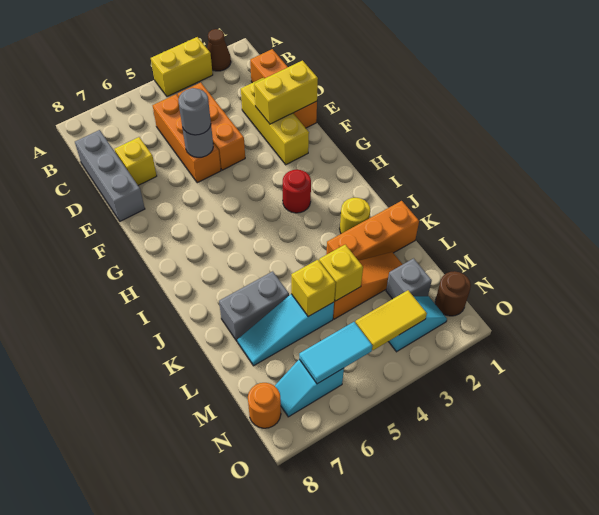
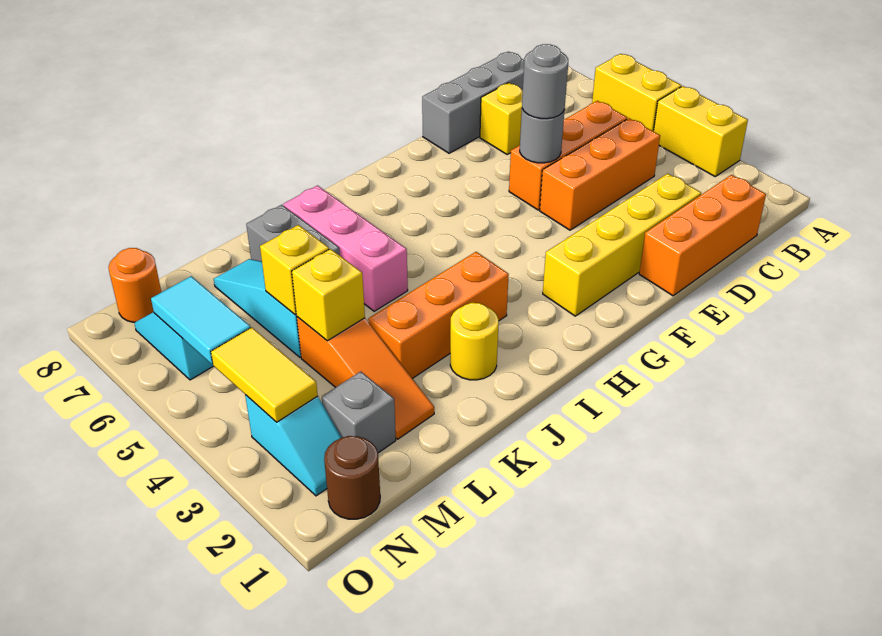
brown cone A2 level 1 -> none
yellow brick D2:F2 level 1 -> yellow brick D2:G2 level 1
yellow brick E1:E2 level 2 -> yellow brick A5:A6 level 1
red round brick H3 level 1 -> none
none -> pink brick J5:J7 level 1
orange brick K1:K3 level 1 -> orange brick I3:K3 level 1

